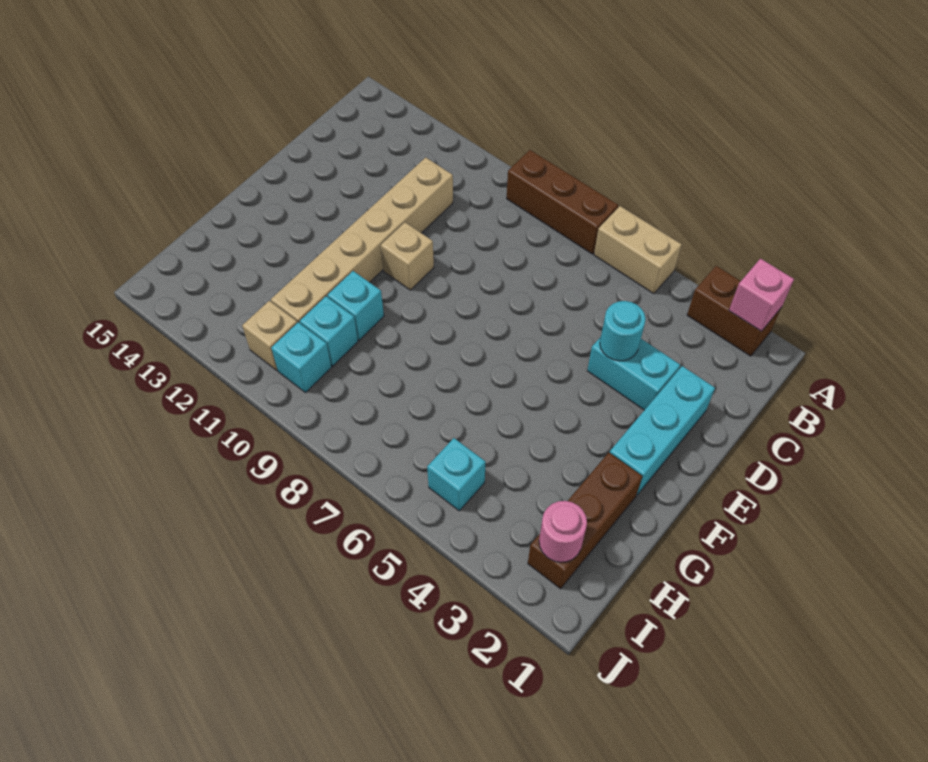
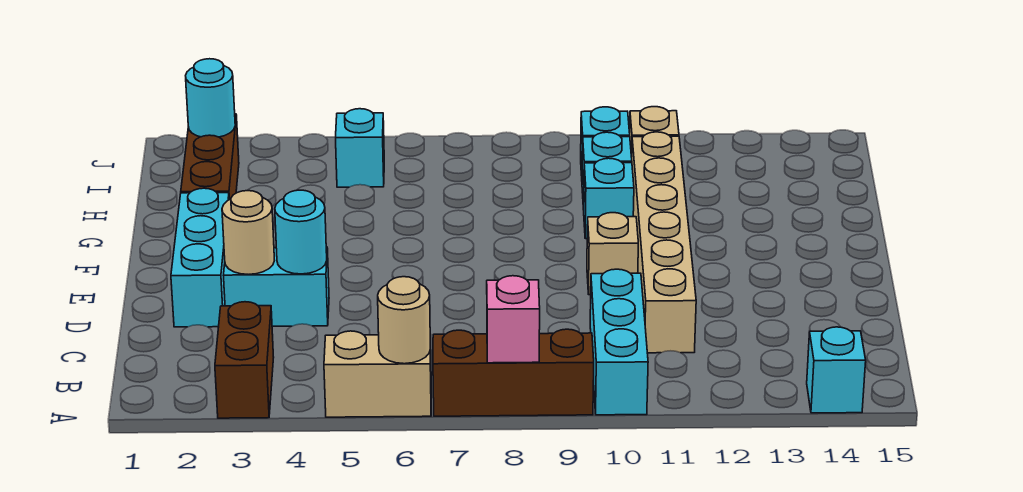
brown brick A2:A3 level 1 -> brown brick A3:B3 level 1
pink brick A2 level 2 -> pink brick A8 level 2
none -> tan round brick A6 level 2
none -> cyan brick A10:C10 level 1
none -> cyan brick A14 level 1
none -> tan round brick D3 level 2
pink round brick I2 level 2 -> cyan round brick I2 level 2

